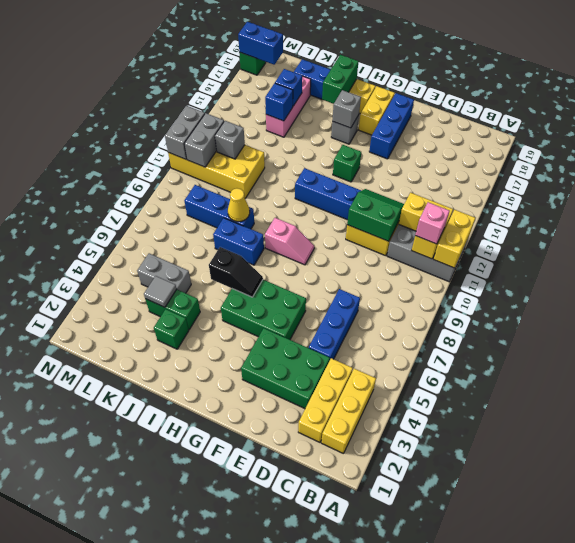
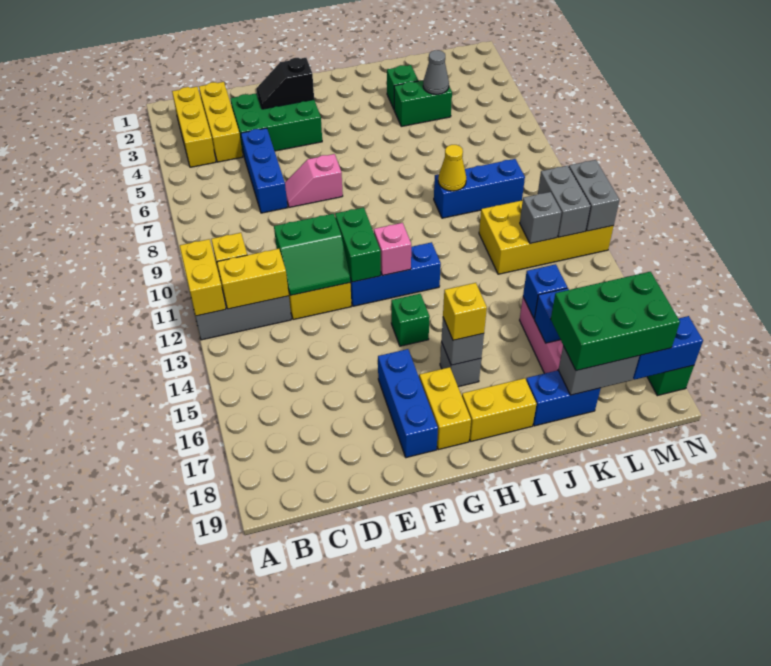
pink brick B11 level 3 -> pink brick G12 level 2
green brick F5:H6 level 1 -> green brick K17:M18 level 3
pink slope G9:H9 level 1 top H -> pink slope E7:F7 level 1 top F
black slope H6:I6 level 2 top I -> black slope E3:F3 level 2 top F
none -> yellow brick H16 level 3
blue brick I8:J8 level 1 -> none
green brick I17:I18 level 2 -> green brick F11:F12 level 2
grey tile K4 level 2 -> grey cone K4 level 2
grey brick K5:L5 level 1 -> grey brick K18:L18 level 2

